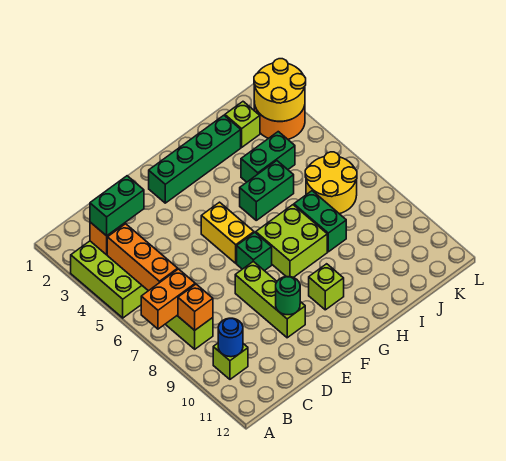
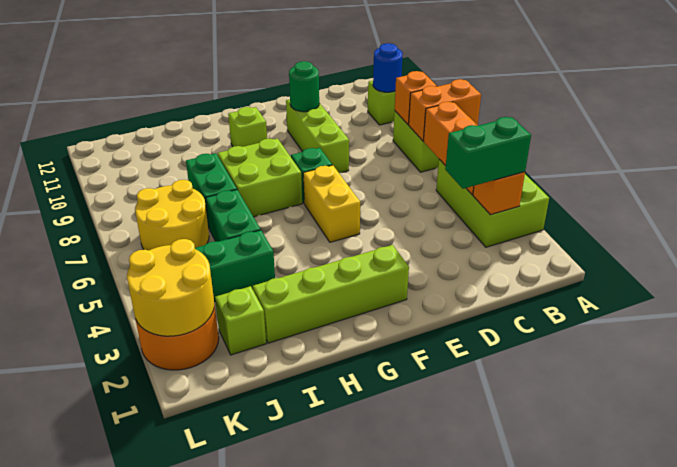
green brick F2:I2 level 1 -> lime brick F2:I2 level 1
green brick H5:I5 level 1 -> green brick I5:I6 level 1

